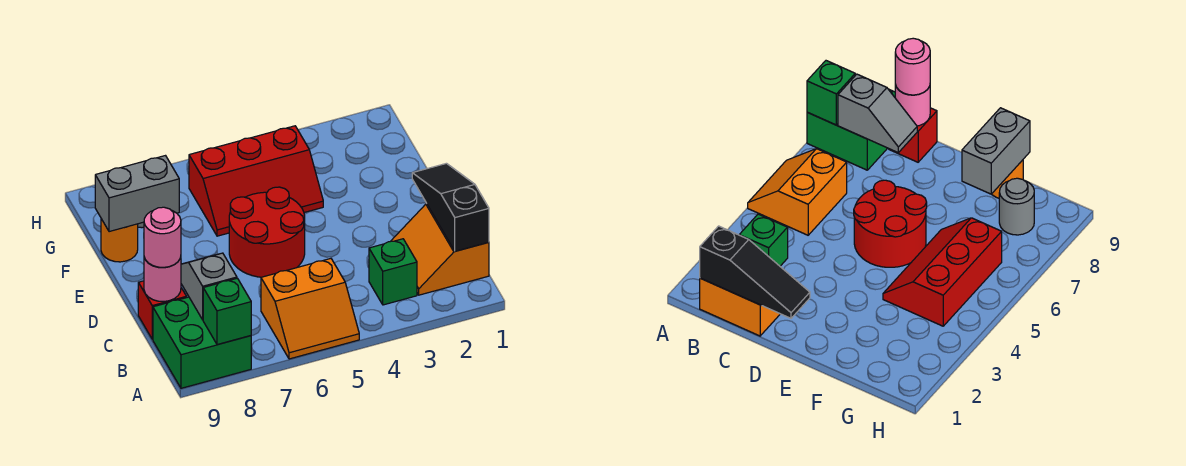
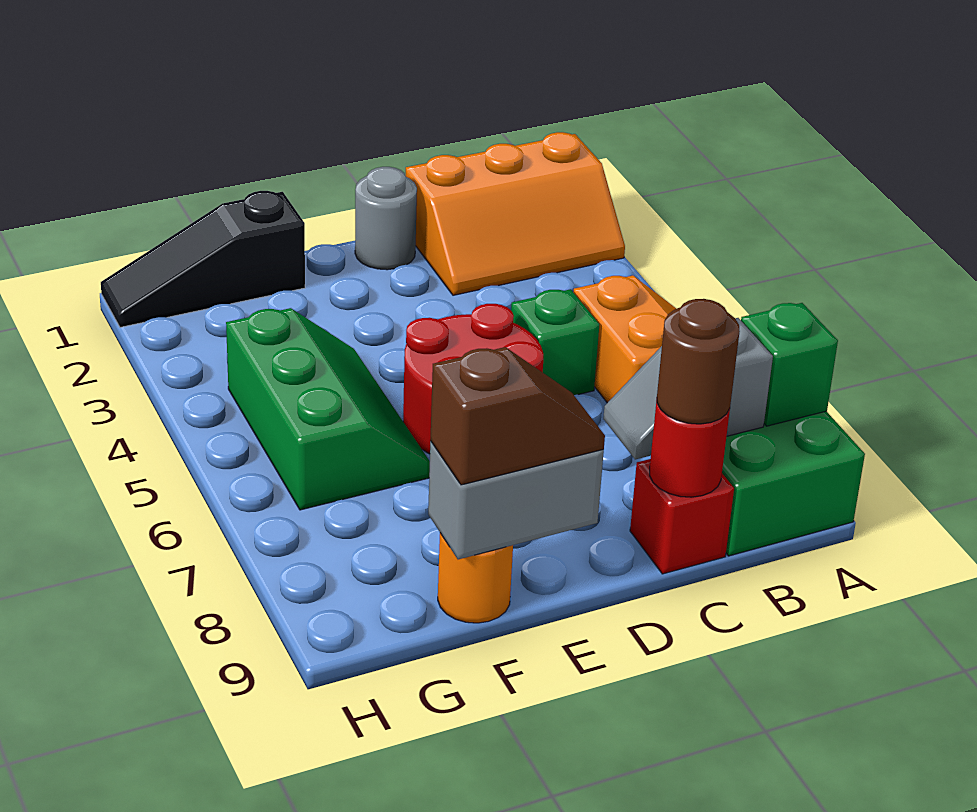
orange slope B1:C2 level 1 top 1 -> orange slope A1:C2 level 1 top 1
black slope B1:D1 level 2 top B -> black slope F1:H1 level 1 top F
green brick B3 level 1 -> green brick C5 level 1
pink round brick C9 level 2 -> red round brick C9 level 2
pink round brick C9 level 3 -> brown round brick C9 level 3
none -> brown slope E9:F9 level 3 top F
red slope F4:G6 level 1 top G -> green slope F4:G6 level 1 top G
grey brick F8:F9 level 2 -> grey brick E9:F9 level 2
grey round brick G8 level 1 -> grey round brick D1 level 1

